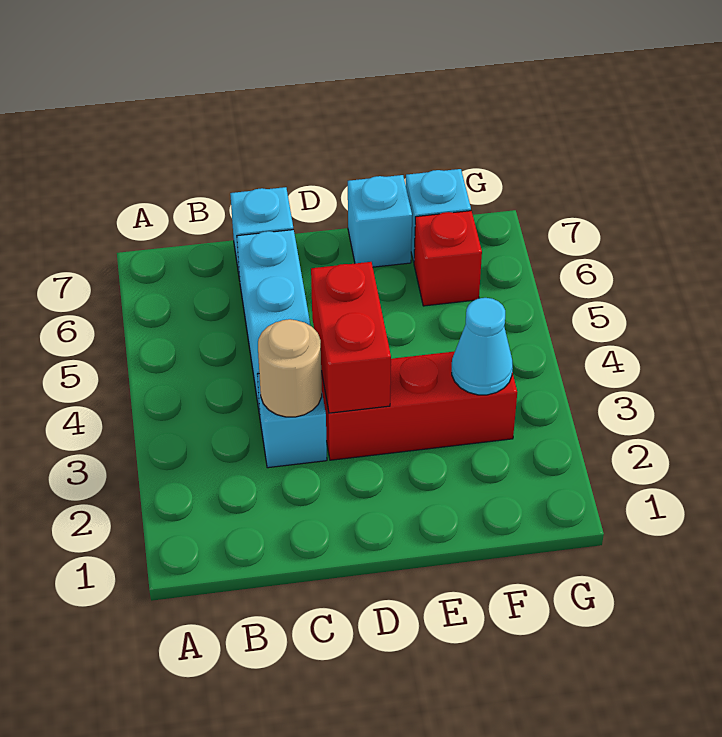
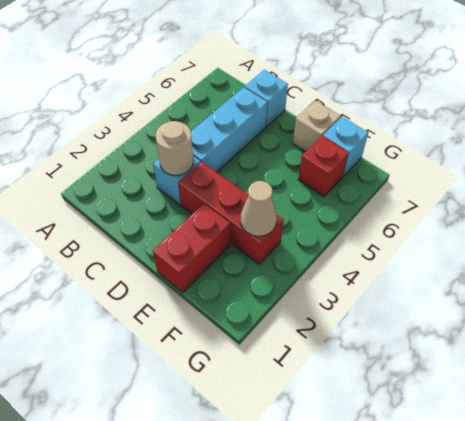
red brick D3:D4 level 2 -> red brick E1:E2 level 1
cyan brick E7 level 1 -> tan brick E7 level 1
cyan cone F3 level 2 -> tan cone F3 level 2

